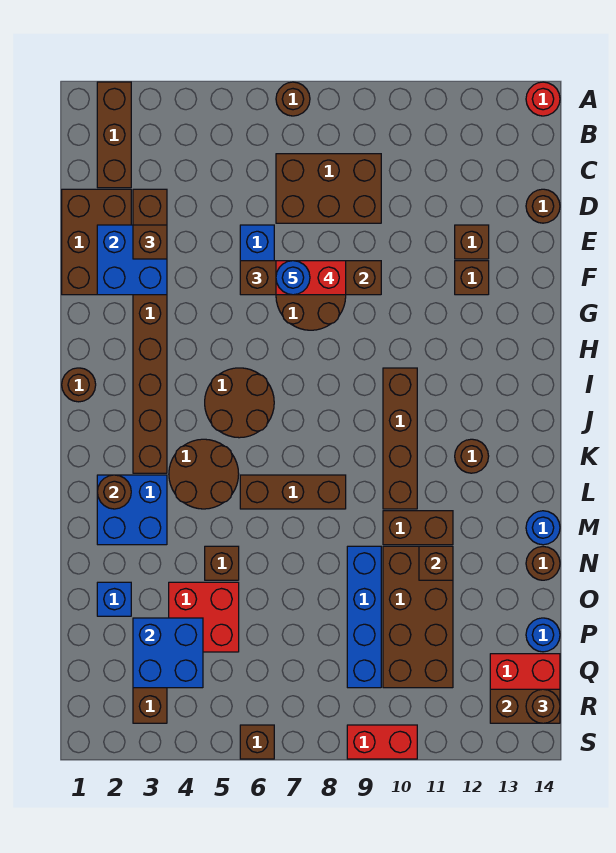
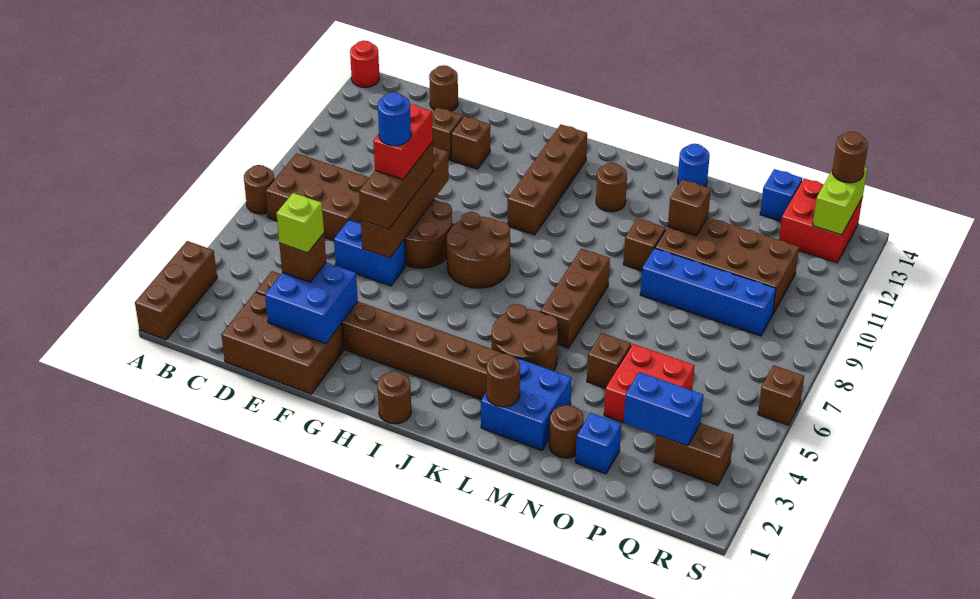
brown brick A2:C2 level 1 -> brown brick A1:A3 level 1
brown brick C7:D9 level 1 -> brown brick B7:D8 level 1
none -> lime brick E3 level 4
brown round brick I5:J6 level 1 -> brown round brick H7:I8 level 1
brown brick I10:L10 level 1 -> brown brick I10:I13 level 1
brown brick M10:M11 level 1 -> brown brick M10 level 1
brown round brick N14 level 1 -> brown round brick N2 level 1
blue brick P3:Q4 level 2 -> blue brick P3:Q3 level 2
blue round brick P14 level 1 -> blue brick P14 level 1
brown brick R13:R14 level 2 -> lime brick R13:R14 level 2
red brick S9:S10 level 1 -> none

